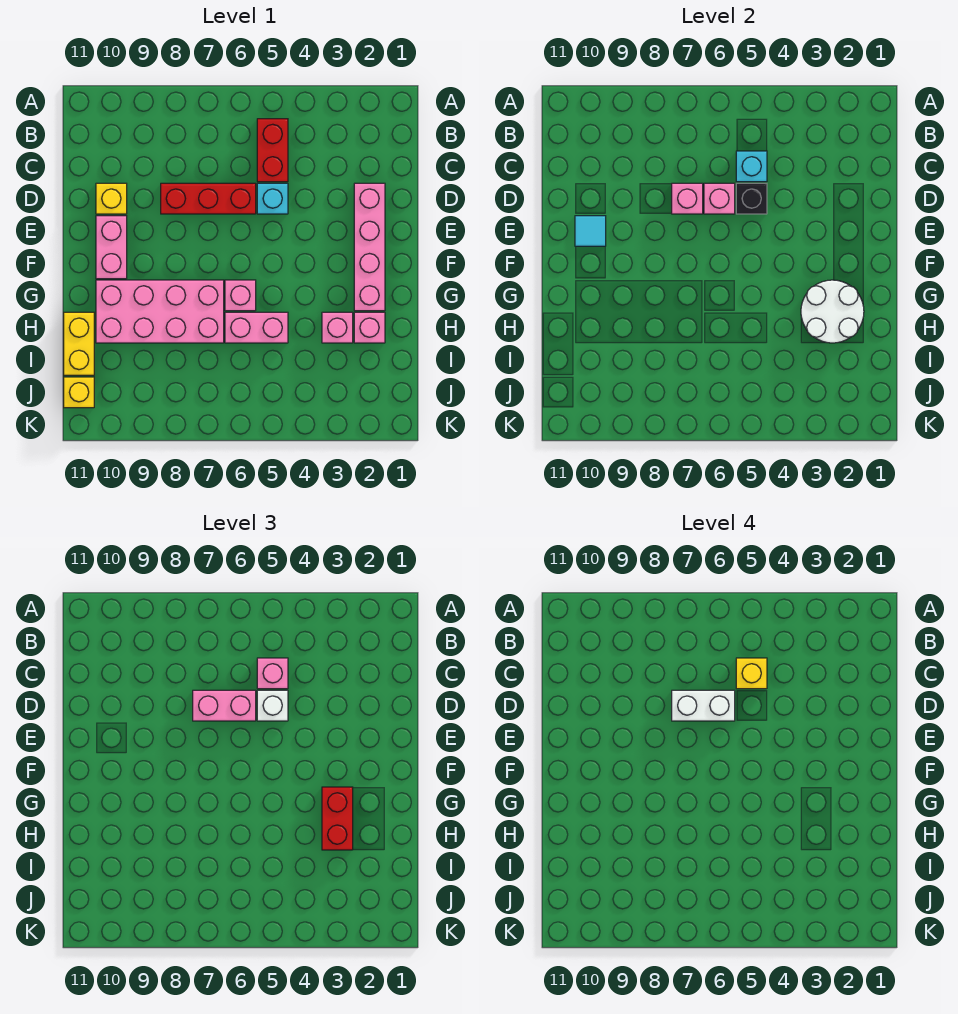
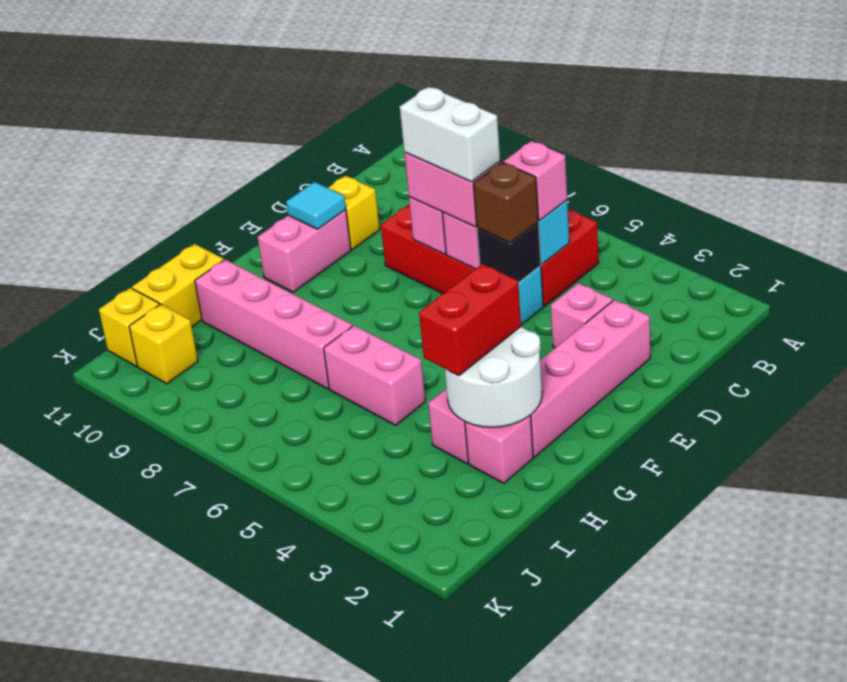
yellow brick C5 level 4 -> yellow brick J10 level 1
white brick D5 level 3 -> brown brick D5 level 3
pink brick G6 level 1 -> pink brick D3 level 1
pink brick G7:H10 level 1 -> pink brick H7:H10 level 1

